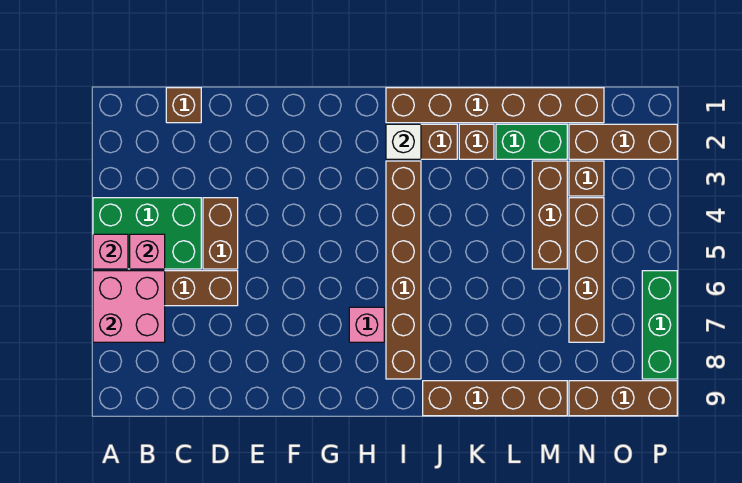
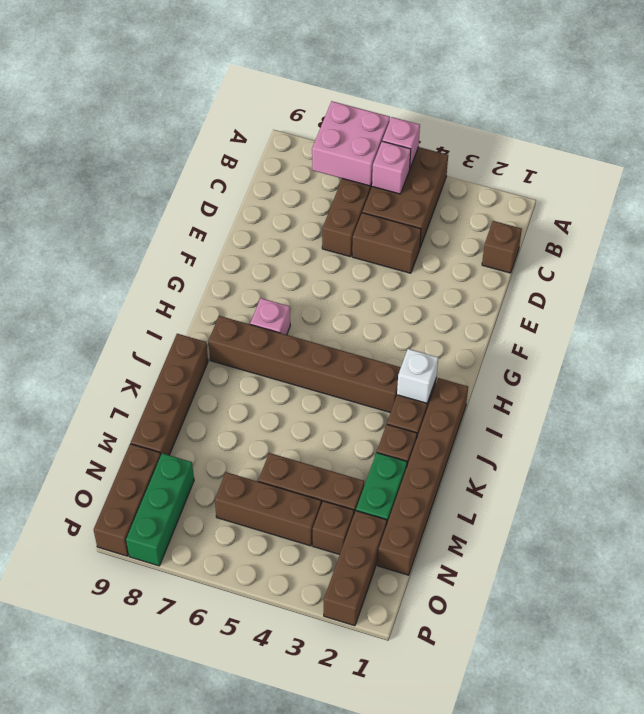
green brick A4:C5 level 1 -> brown brick A4:C5 level 1
brown brick N4:N7 level 1 -> brown brick N4:N6 level 1
green brick P6:P8 level 1 -> green brick N8:P8 level 1

